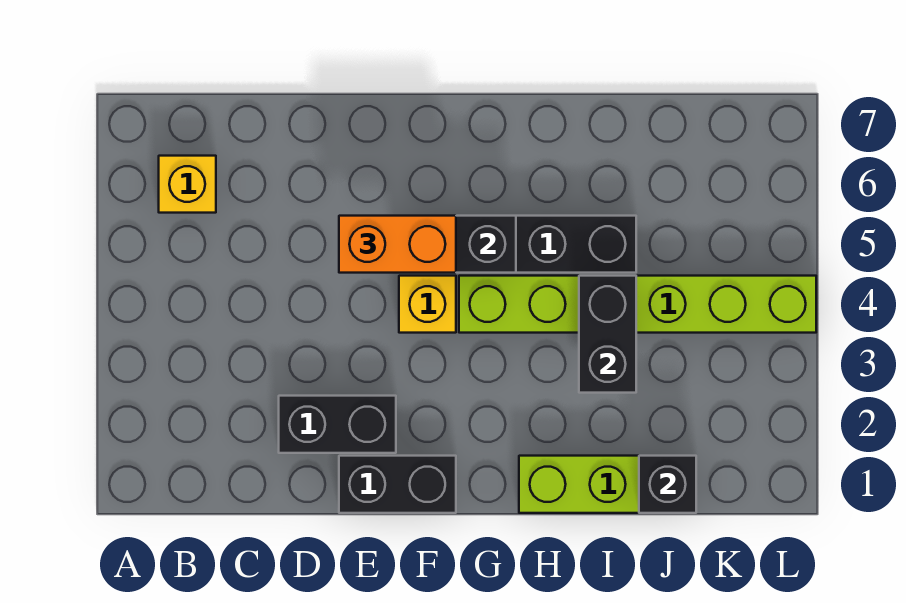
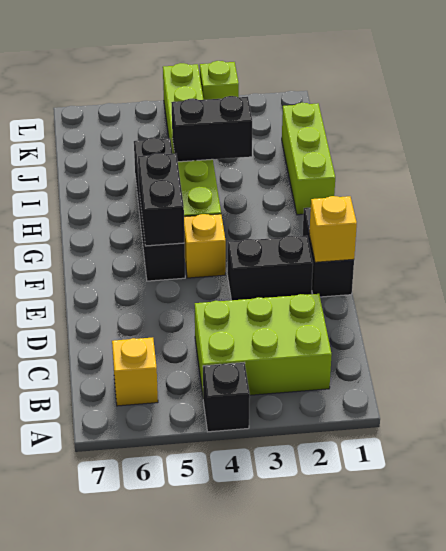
none -> lime brick B2:C4 level 1
black brick D2:E2 level 1 -> black brick E2:E3 level 1
none -> yellow brick E1 level 2
orange brick E5:F5 level 3 -> none
black brick J1 level 2 -> black brick A4 level 1
none -> lime brick L3 level 1

